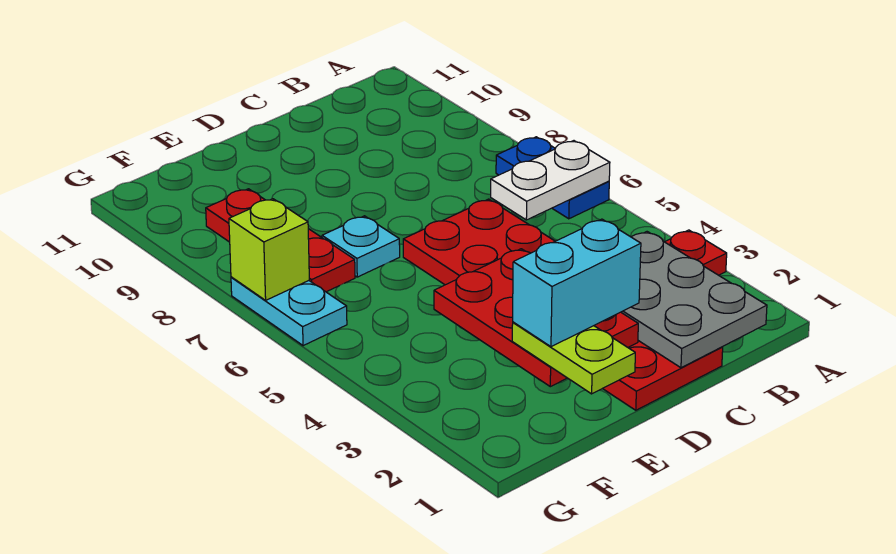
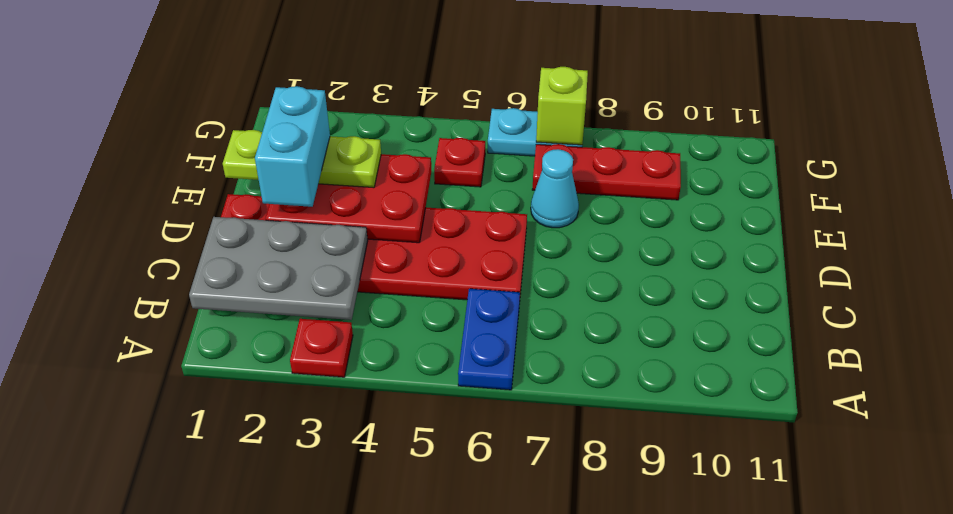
blue plate A6:A7 level 1 -> blue plate A6:B6 level 1
white plate A6:B6 level 2 -> none
lime plate E1:E2 level 3 -> lime plate E1:E3 level 3
cyan plate E7 level 1 -> cyan cone E7 level 1
none -> red plate F5 level 1

